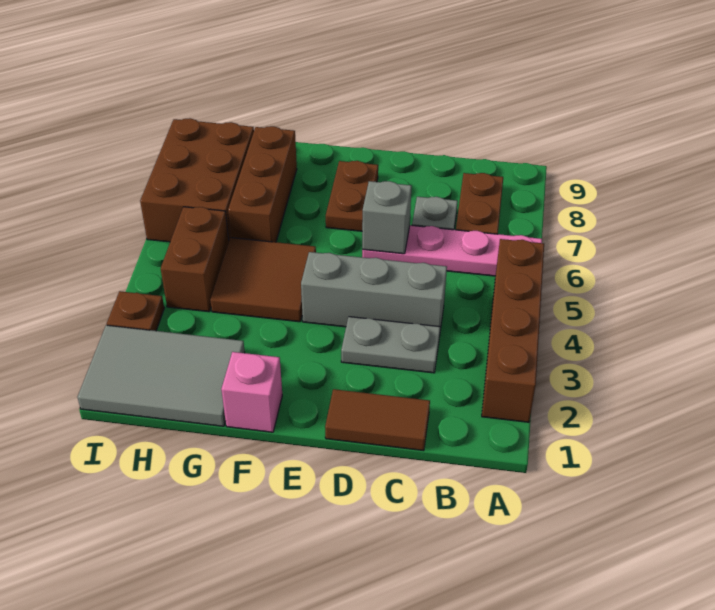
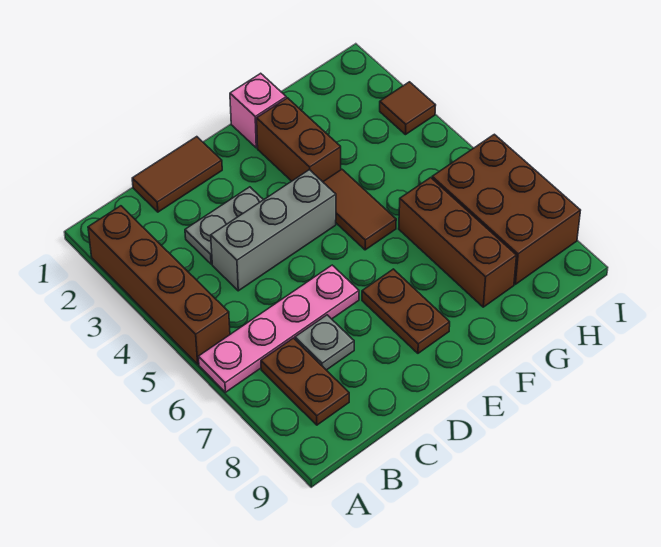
grey brick D6 level 2 -> none
brown tile F4:G5 level 1 -> brown tile F4:F5 level 1
grey tile G1:I2 level 1 -> none
brown brick H4:H5 level 1 -> brown brick F2:F3 level 1
brown plate I3 level 1 -> brown tile I3 level 1

